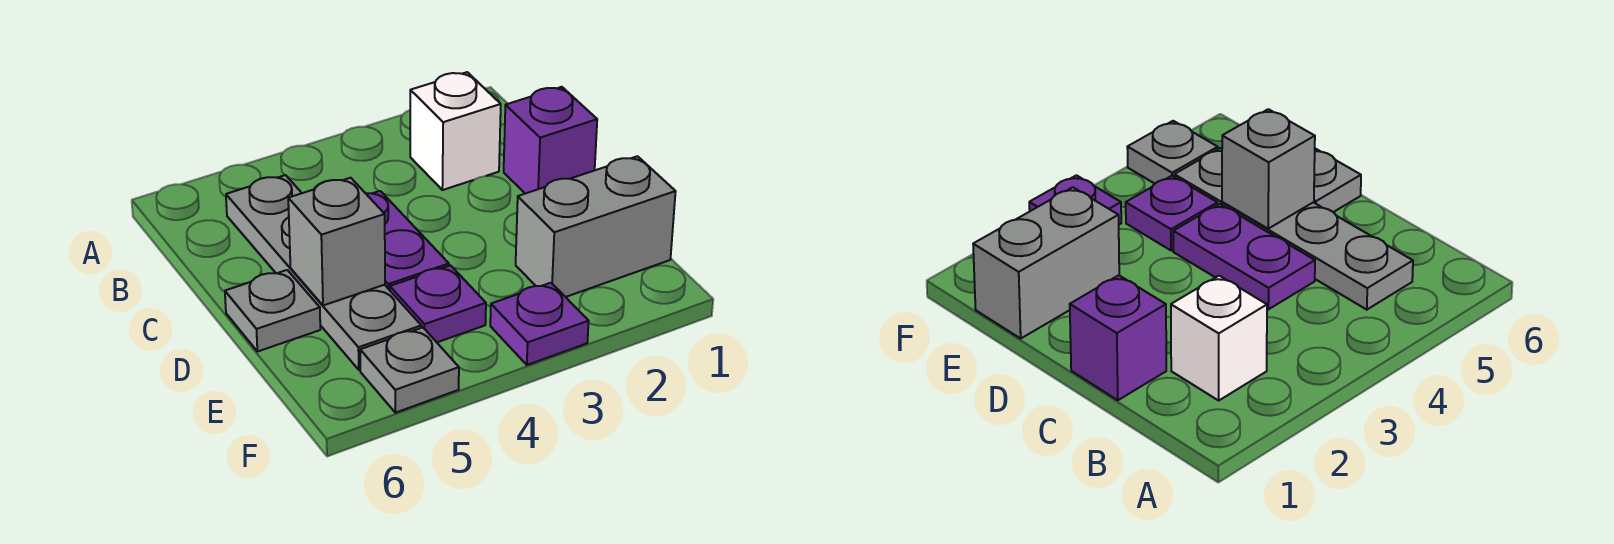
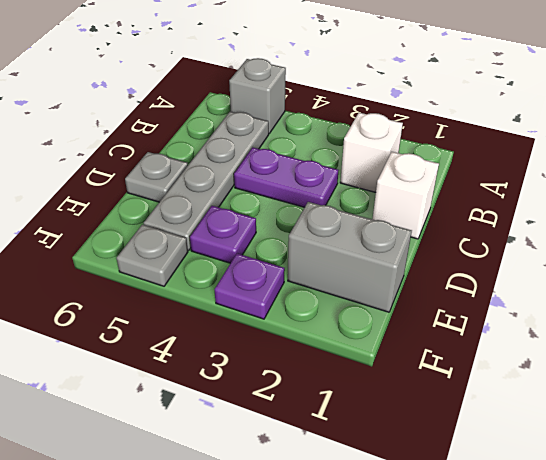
purple brick C1 level 1 -> white brick C1 level 1
purple plate C4:D4 level 1 -> purple plate C3:C4 level 1
grey brick D5 level 2 -> grey brick A5 level 1

